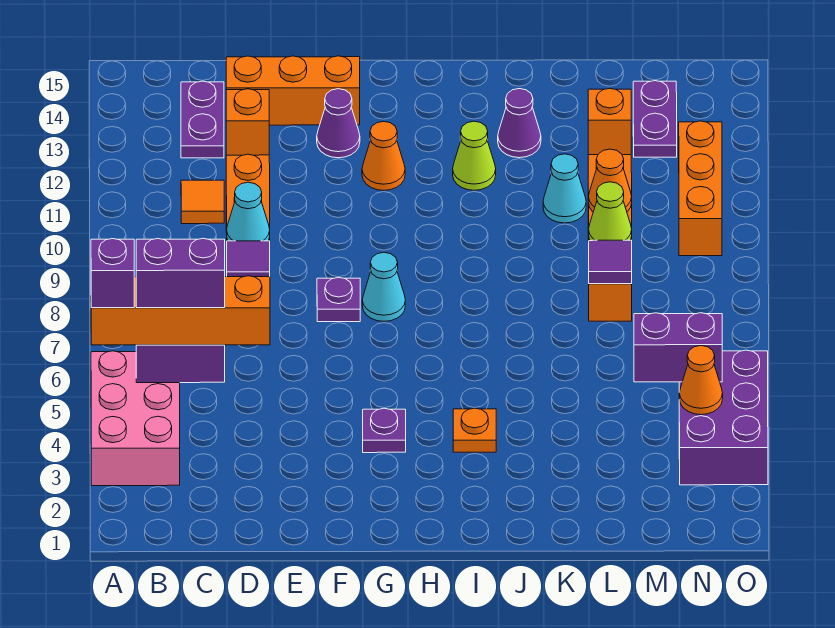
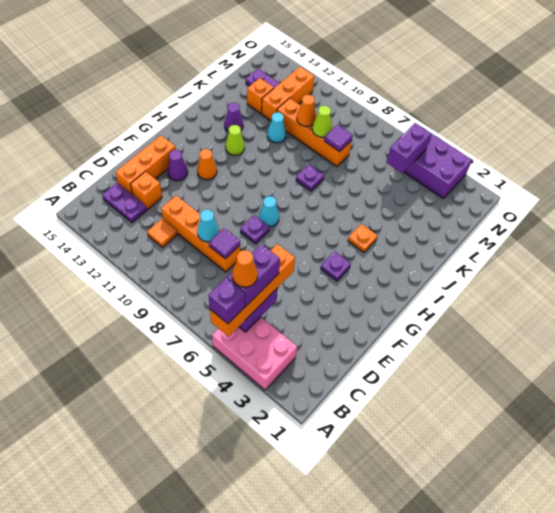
none -> purple plate J8 level 1
orange cone N4 level 2 -> orange cone B5 level 5
orange brick N10:N12 level 1 -> orange brick L12:N12 level 1

